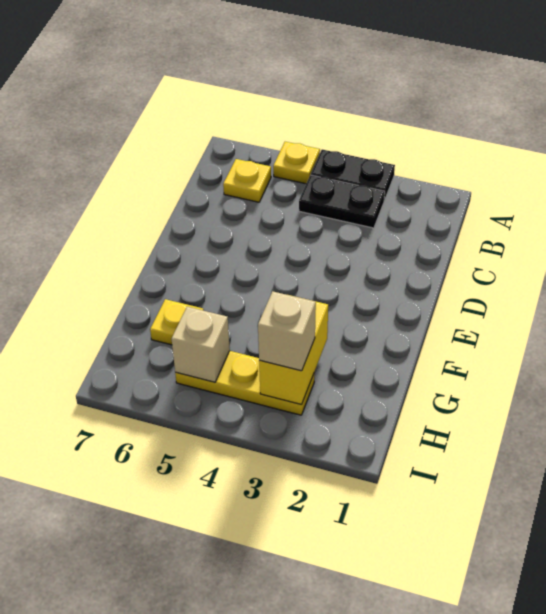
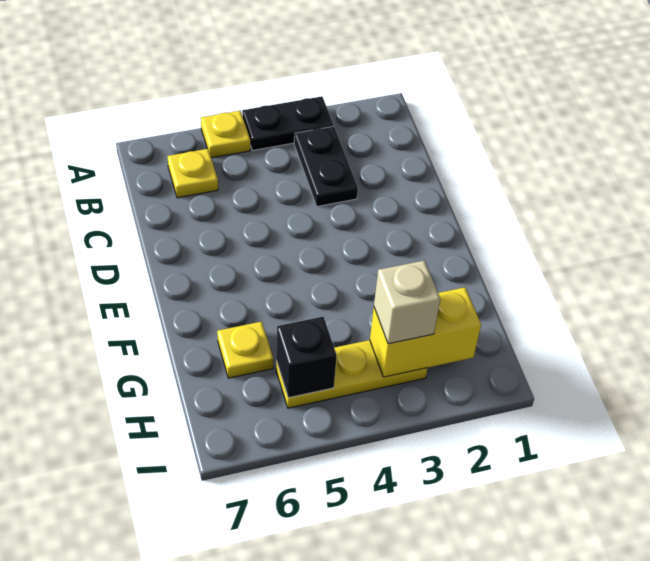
black plate B3:B4 level 1 -> black plate B3:C3 level 1
yellow brick G3:H3 level 2 -> yellow brick H2:H3 level 2
tan brick H5 level 2 -> black brick H5 level 2

